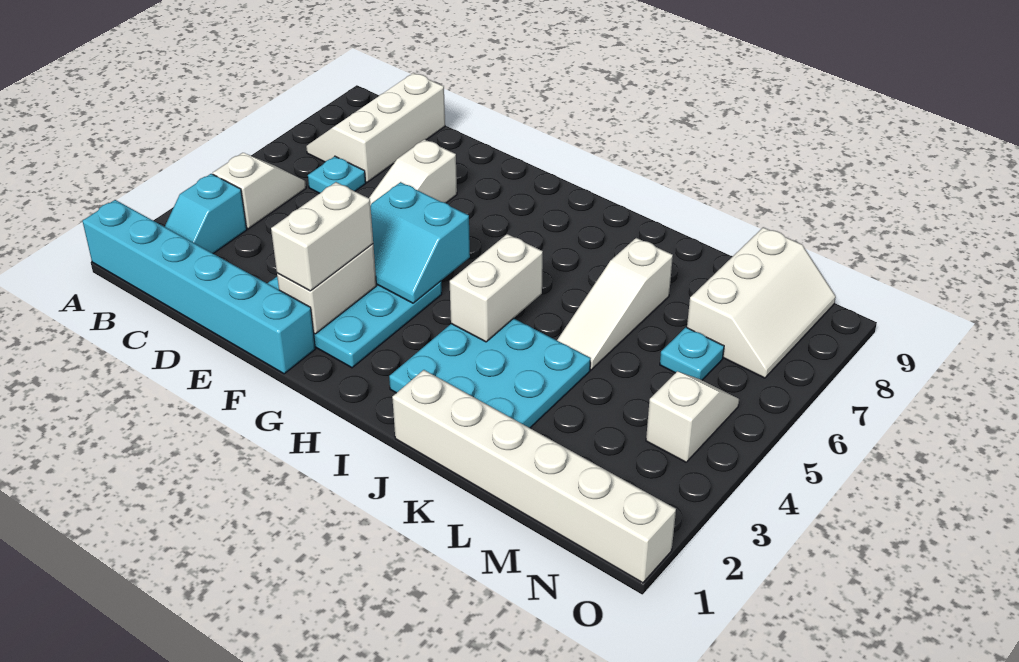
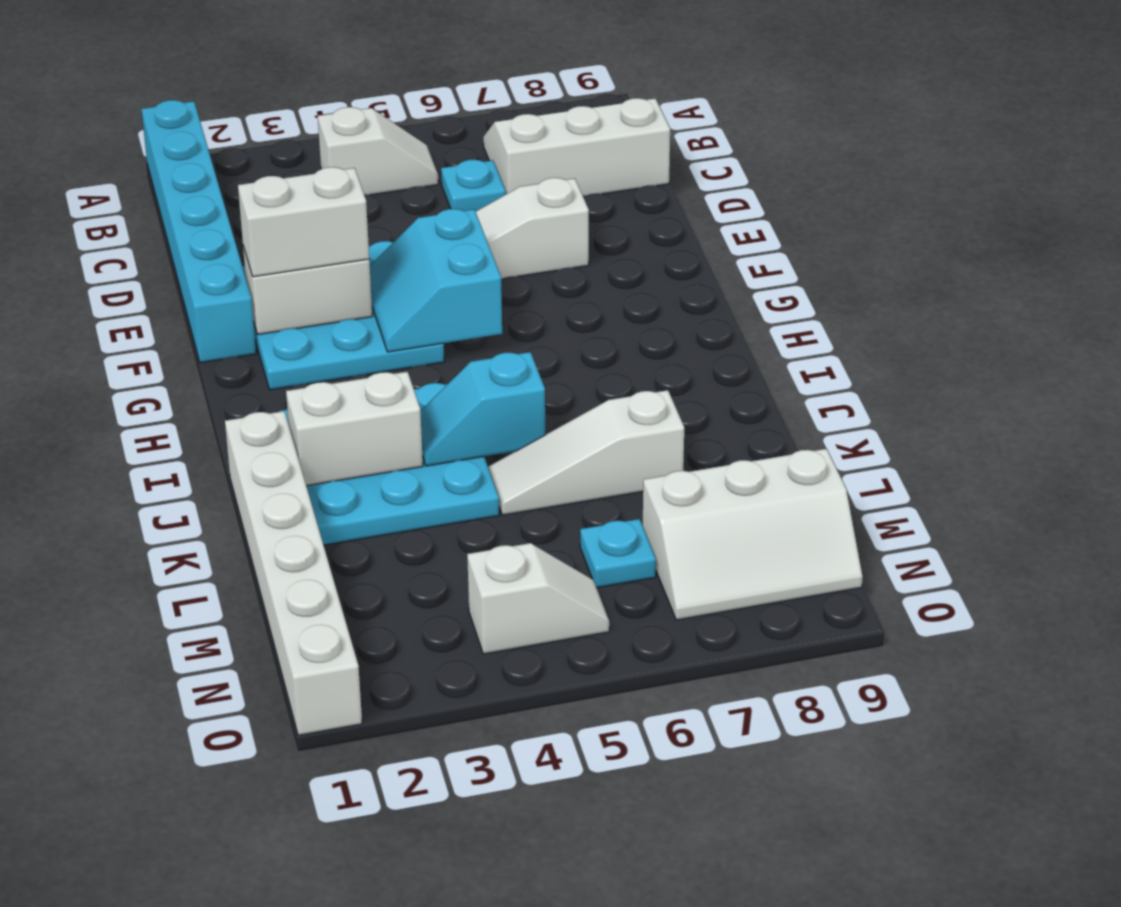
cyan slope B2:B3 level 1 top 3 -> cyan slope J4:J5 level 2 top 5
white brick I4:I5 level 2 -> white brick J2:J3 level 2

